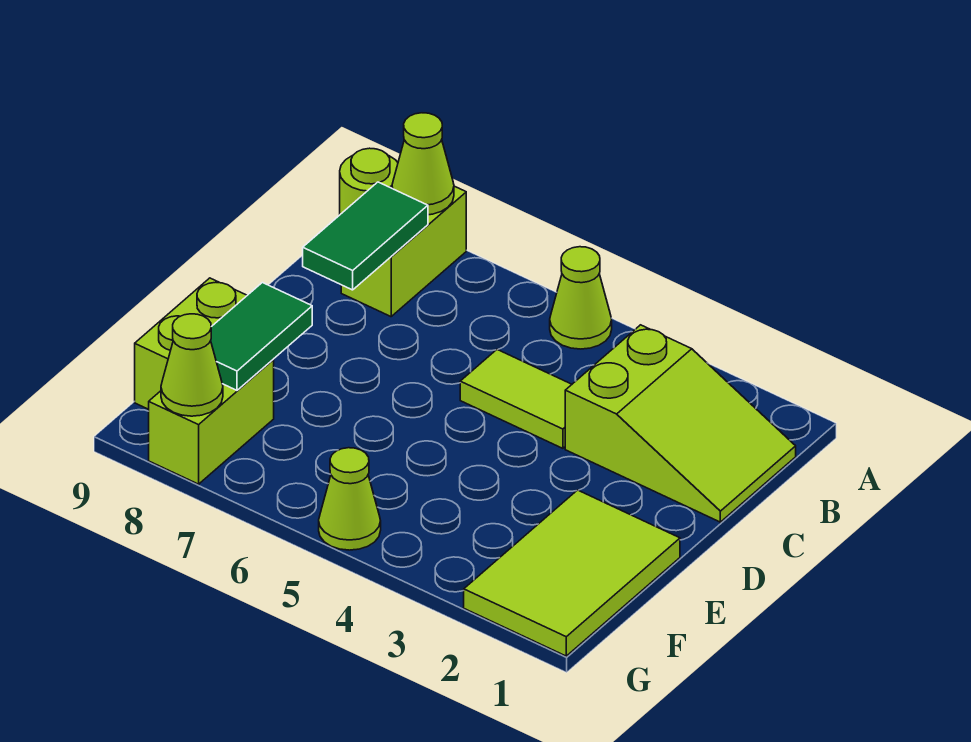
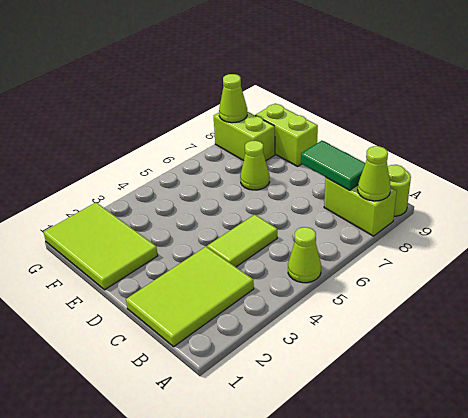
lime slope B1:C3 level 1 top 3 -> lime tile B1:C3 level 1
green tile E8:F8 level 2 -> none
lime cone G5 level 1 -> lime cone E7 level 1

